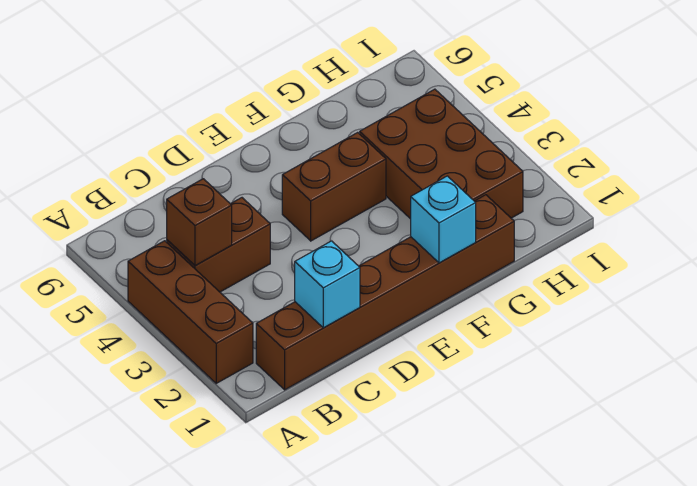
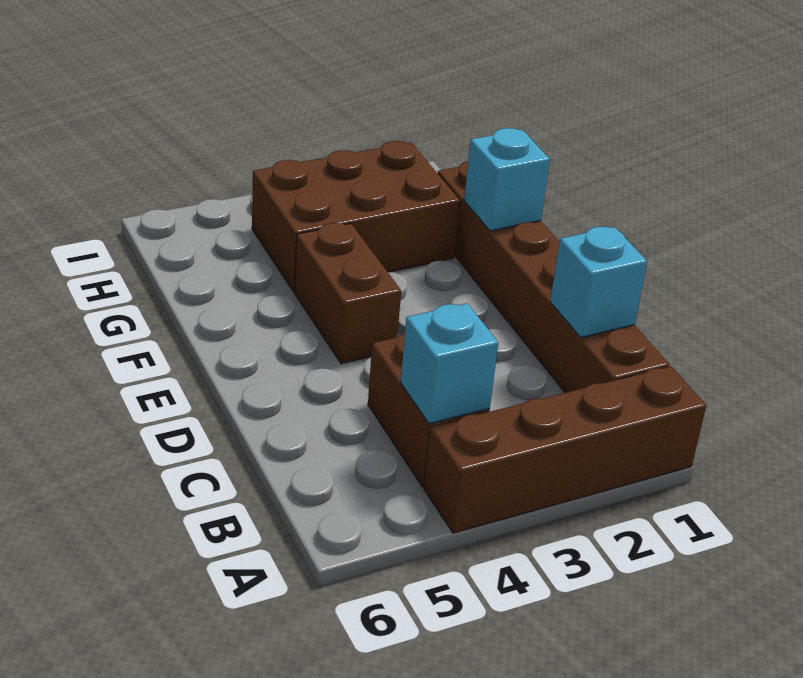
brown brick A2:A4 level 1 -> brown brick A1:A4 level 1
brown brick B4 level 2 -> cyan brick B4 level 2

